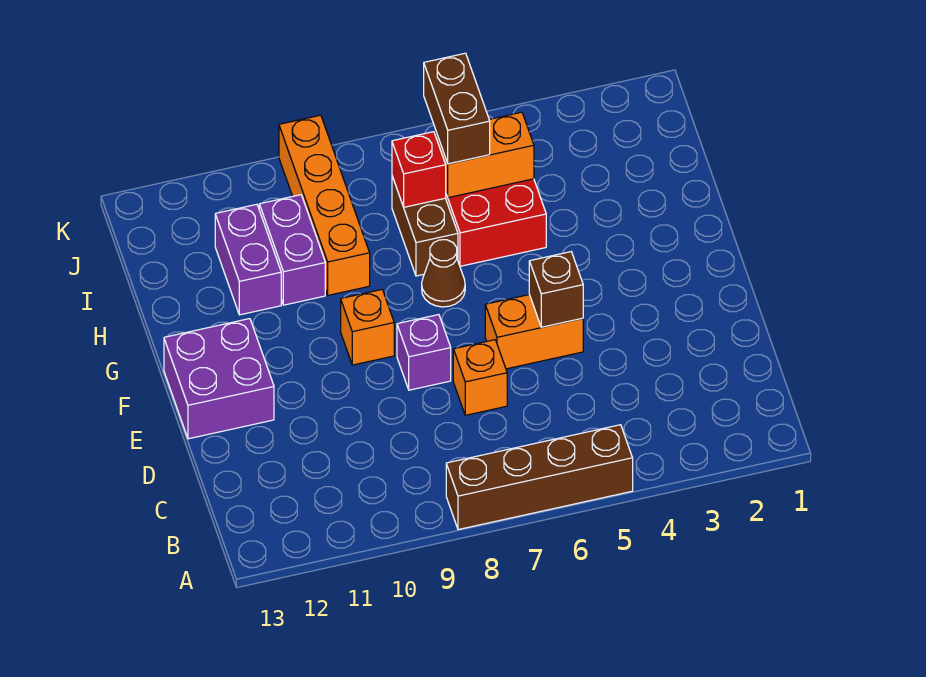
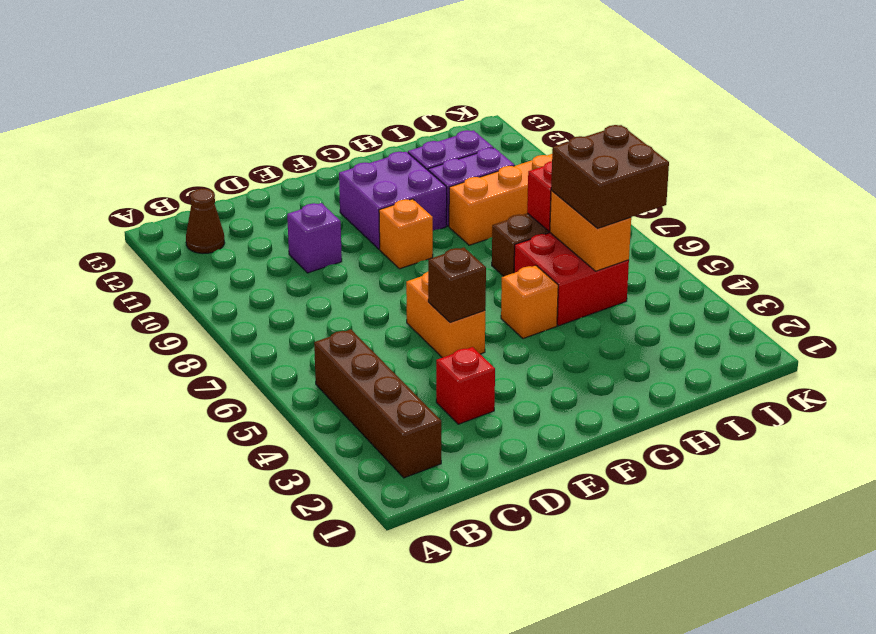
brown brick A5:A8 level 1 -> brown brick B2:B5 level 1
none -> red brick D3 level 1
orange brick D7 level 1 -> orange brick G5 level 1
purple brick E8 level 1 -> purple brick D10 level 1
purple brick E12:F13 level 1 -> purple brick F10:G11 level 1
brown cone G7 level 1 -> brown cone B12 level 1
brown brick I6:J6 level 3 -> brown brick I5:J6 level 3

